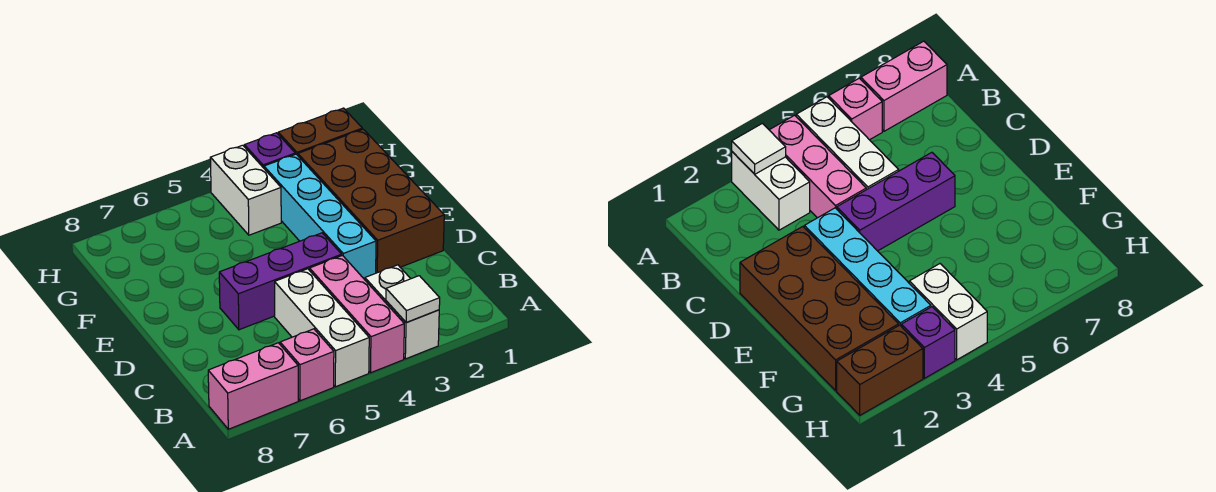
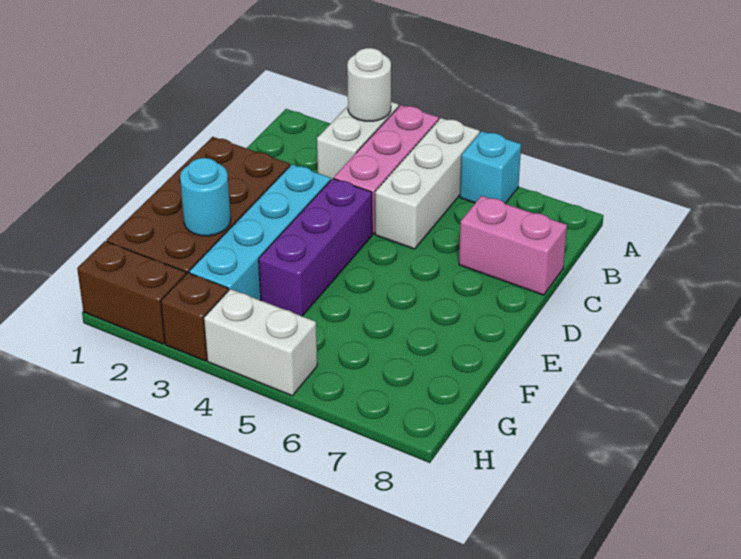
white tile A3 level 2 -> white round brick A3 level 2
pink brick A6 level 1 -> cyan brick A6 level 1
pink brick A7:A8 level 1 -> pink brick C7:C8 level 1
purple brick D4:D6 level 1 -> purple brick D4:F4 level 1
none -> cyan round brick F2 level 2
white brick G4:H4 level 1 -> white brick H4:H5 level 1
purple brick H3 level 1 -> brown brick H3 level 1

